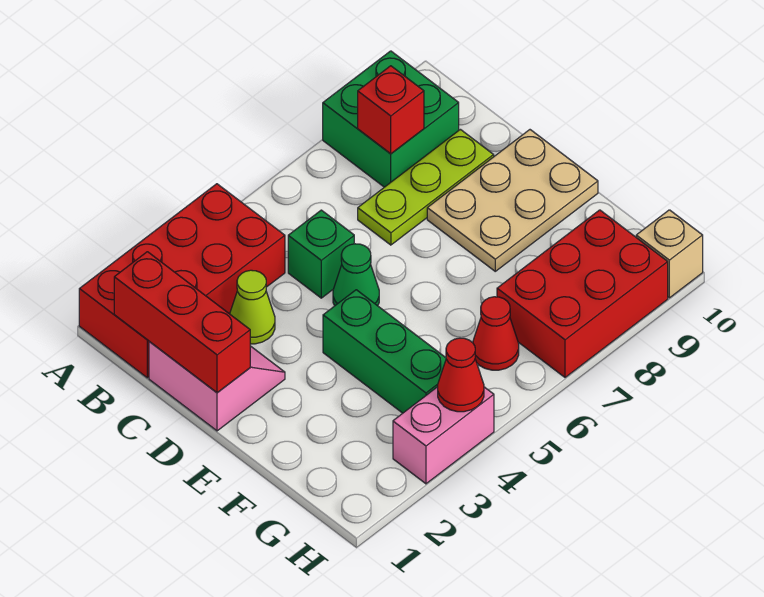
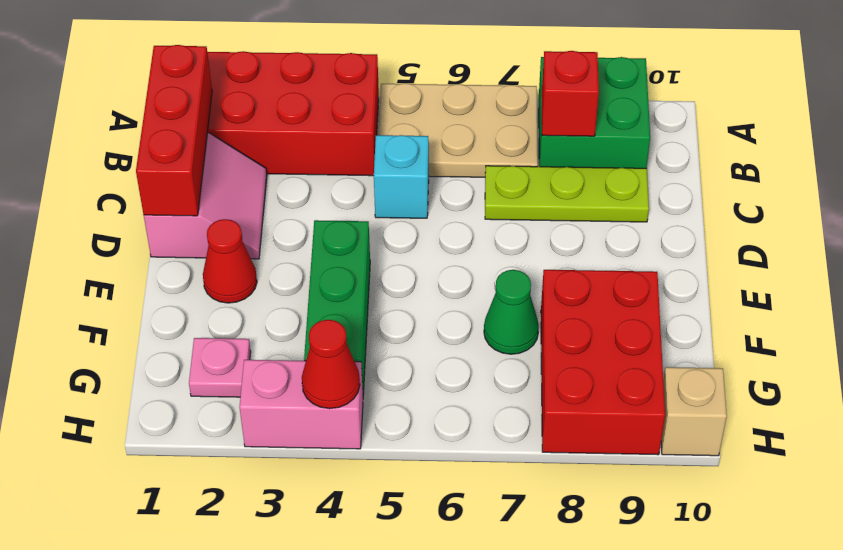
lime cone C3 level 1 -> none
green brick C5 level 1 -> cyan brick C5 level 1
green cone D5 level 1 -> green cone F7 level 1
tan plate D8:E10 level 1 -> tan plate A5:B7 level 1
none -> pink plate G2 level 1
red cone G6 level 1 -> red cone E2 level 1
red brick G7:H9 level 1 -> red brick F8:H9 level 1

